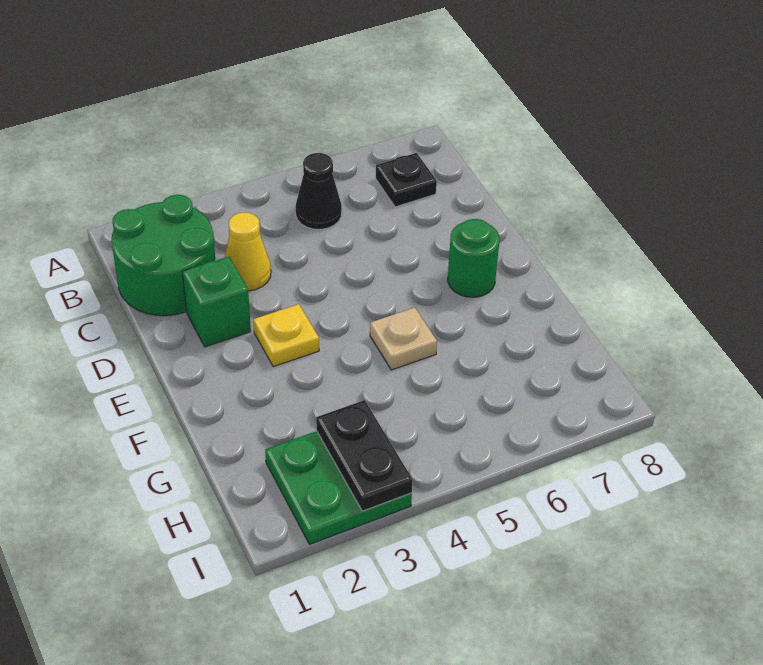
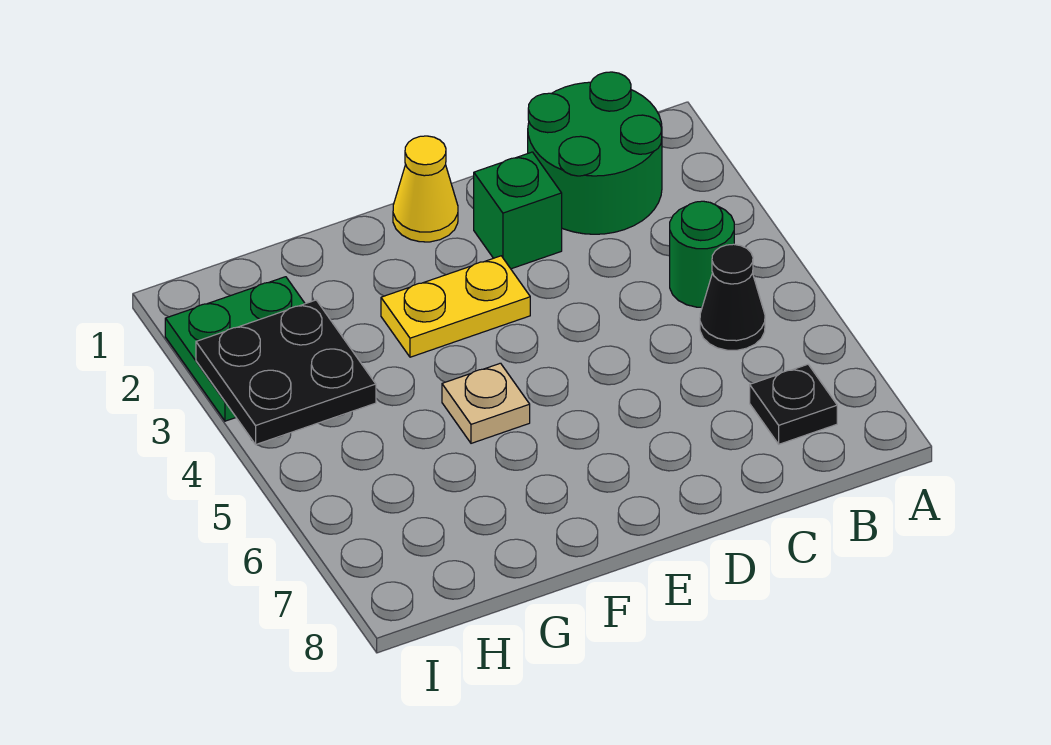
yellow cone C3 level 1 -> yellow cone E1 level 1
yellow plate E3 level 1 -> yellow plate E3:F3 level 1
green round brick E7 level 1 -> green round brick B4 level 1
black plate H3:I3 level 2 -> black plate H3:I4 level 2

